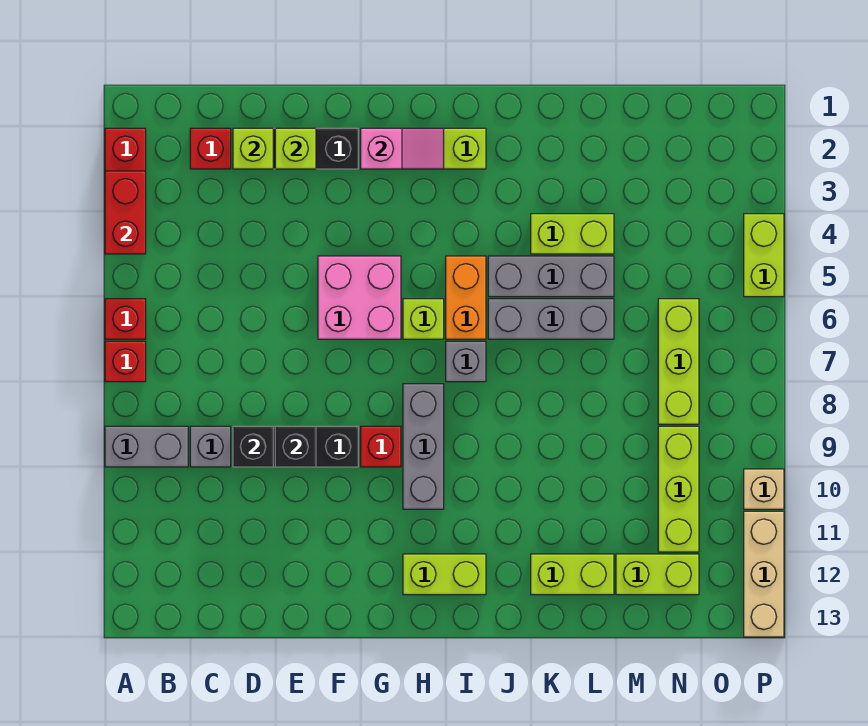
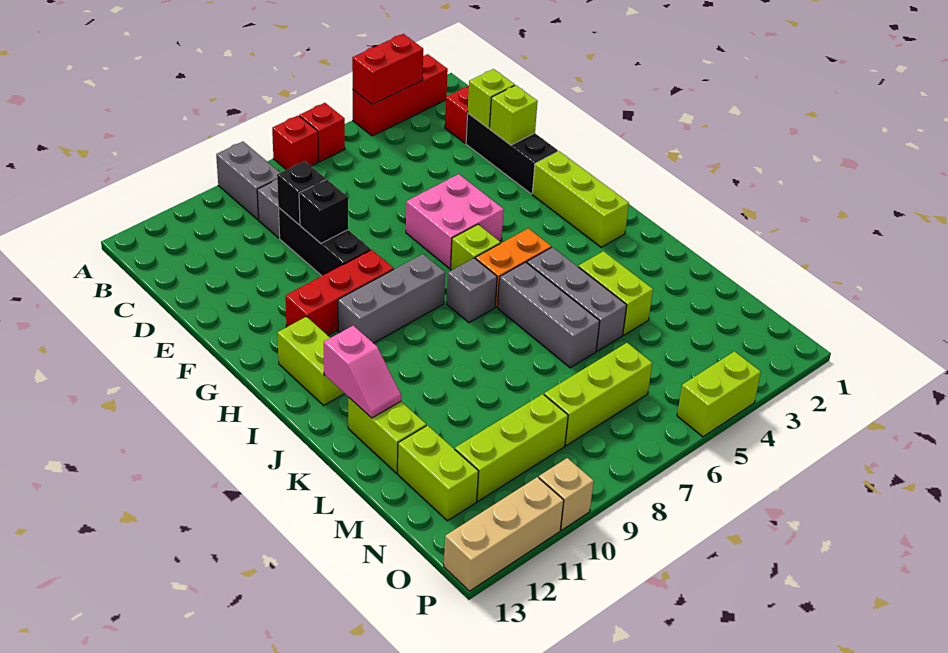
pink slope G2:H2 level 2 top G -> pink slope J12:K12 level 2 top J
red brick G9 level 1 -> red brick G9:G11 level 1

